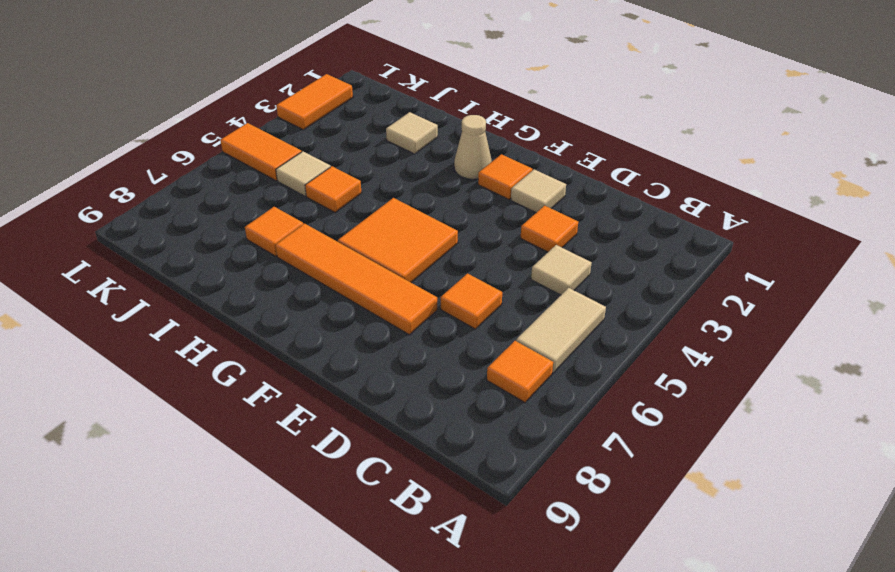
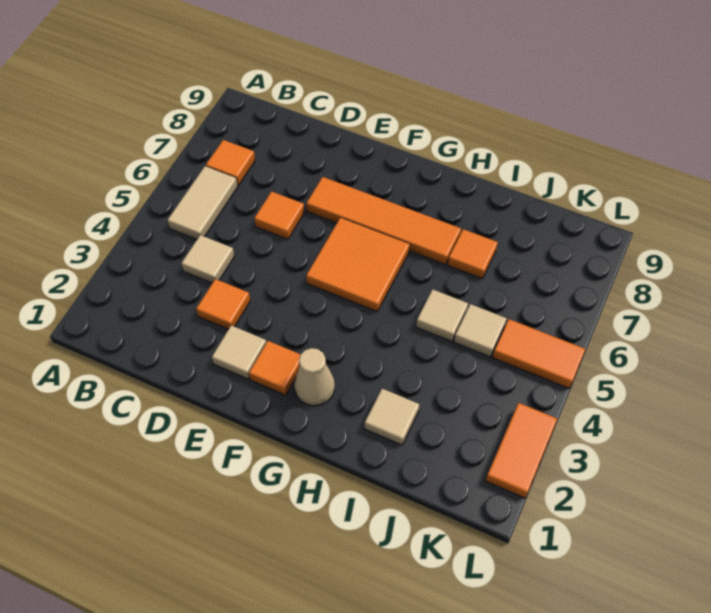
orange tile I5 level 1 -> tan tile I5 level 1

